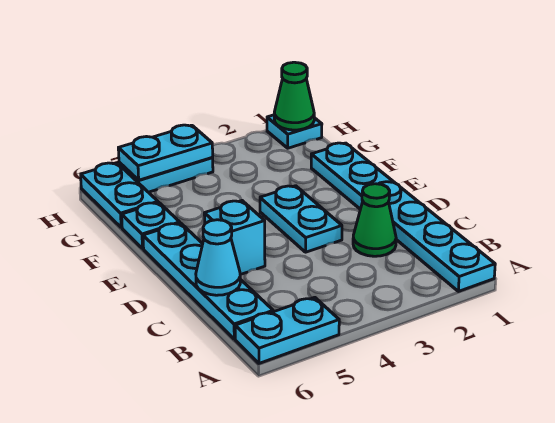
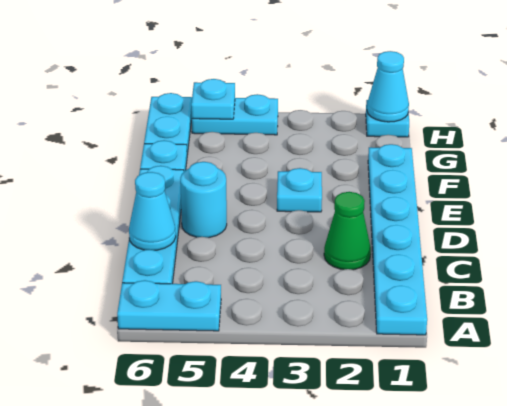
cyan plate D3:E3 level 1 -> cyan plate E3 level 1
cyan brick D5 level 1 -> cyan round brick D5 level 1
green cone H1 level 2 -> cyan cone H1 level 2
cyan plate H4:H5 level 2 -> cyan plate H5 level 2

